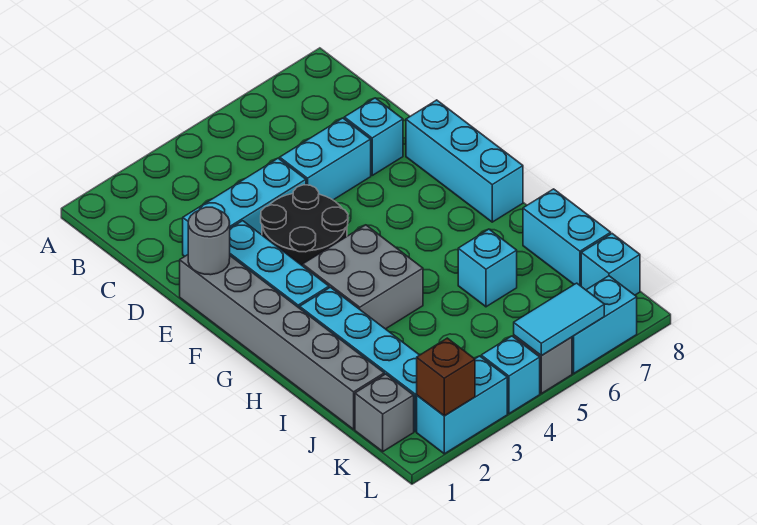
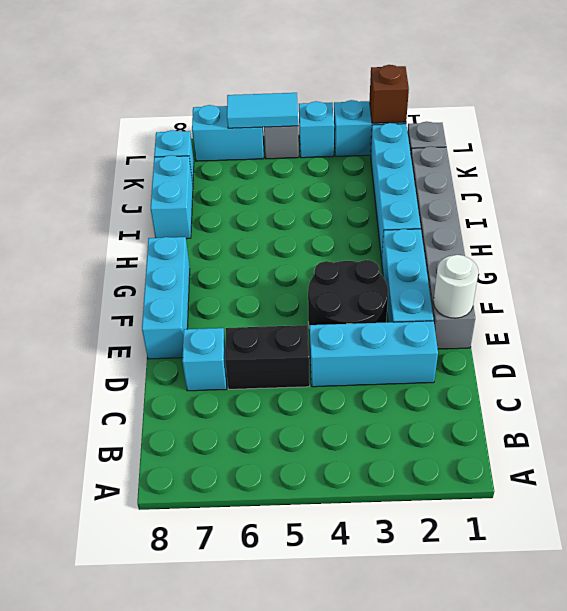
cyan brick D5:D6 level 1 -> black brick D5:D6 level 1
grey round brick E1 level 2 -> white round brick E1 level 2
grey brick G3:H4 level 1 -> none
cyan brick I6 level 1 -> none

